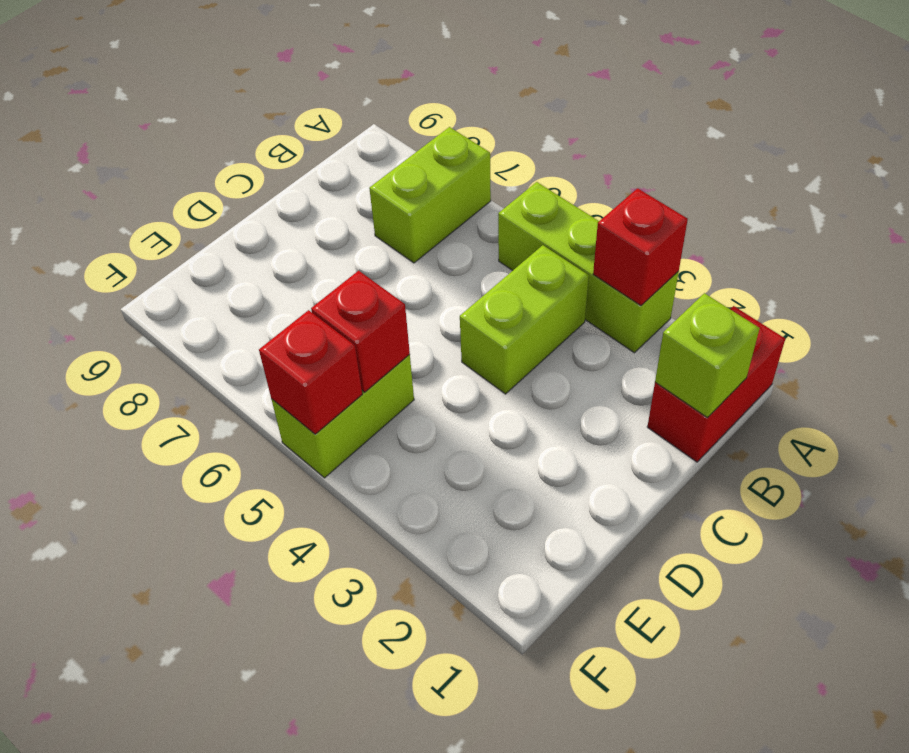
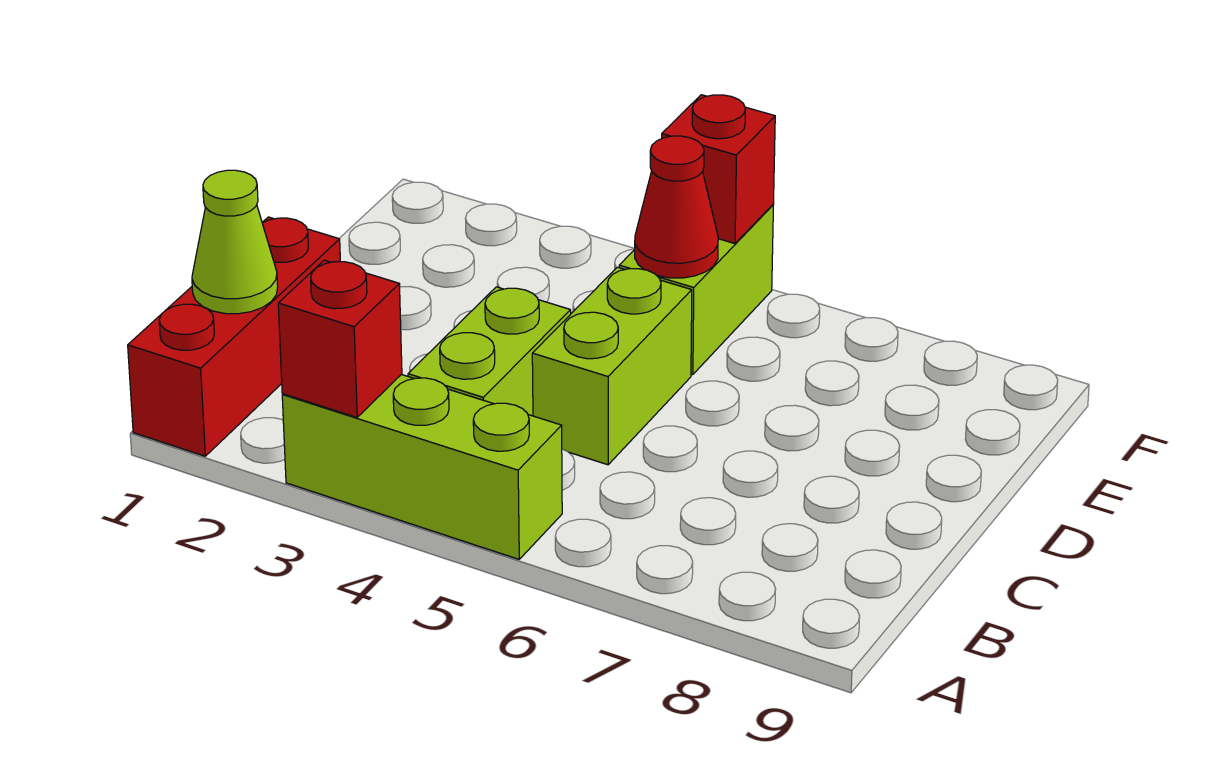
red brick A1:B1 level 1 -> red brick A1:C1 level 1
lime brick A7:B7 level 1 -> lime brick C5:D5 level 1
lime brick B1 level 2 -> lime cone B1 level 2
red brick E5 level 2 -> red cone E5 level 2

